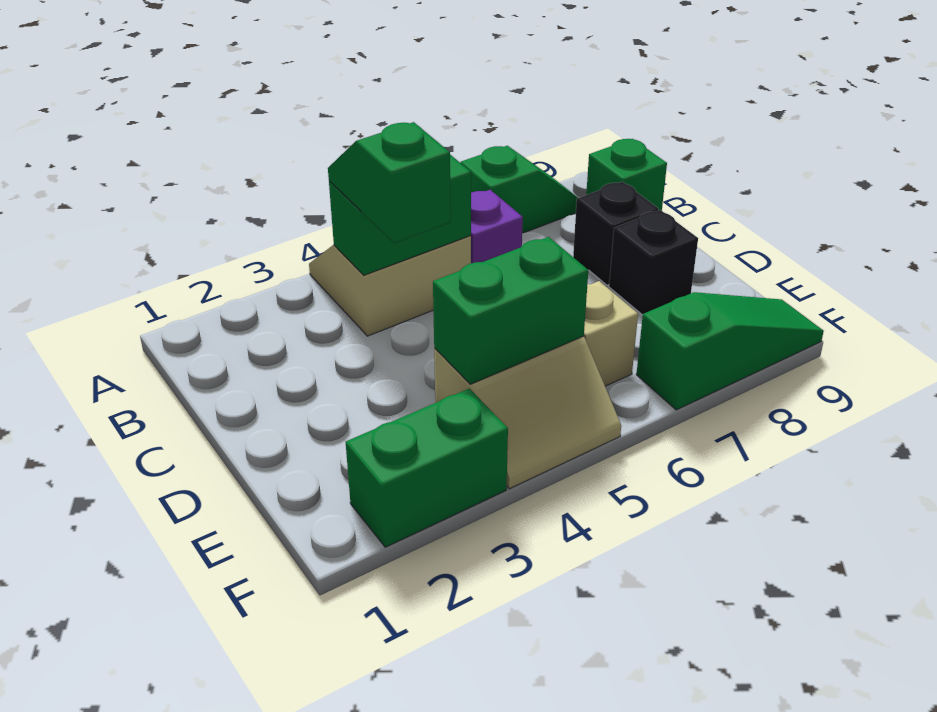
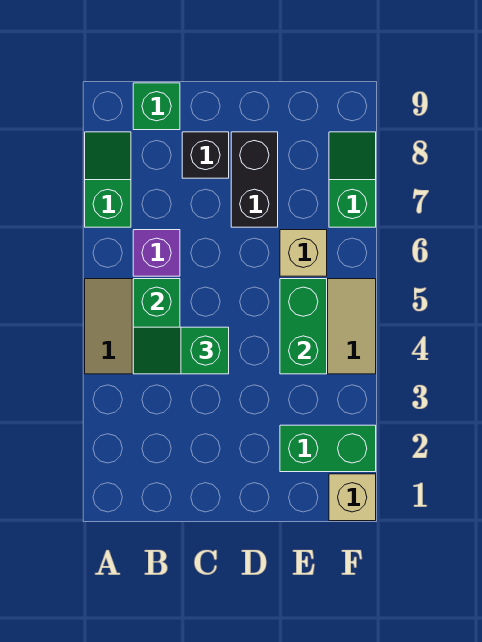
black brick D8 level 1 -> black brick D7:D8 level 1
none -> tan brick F1 level 1
green brick F2:F3 level 1 -> green brick E2:F2 level 1
green slope F7:F9 level 1 top 7 -> green slope F7:F8 level 1 top 7

